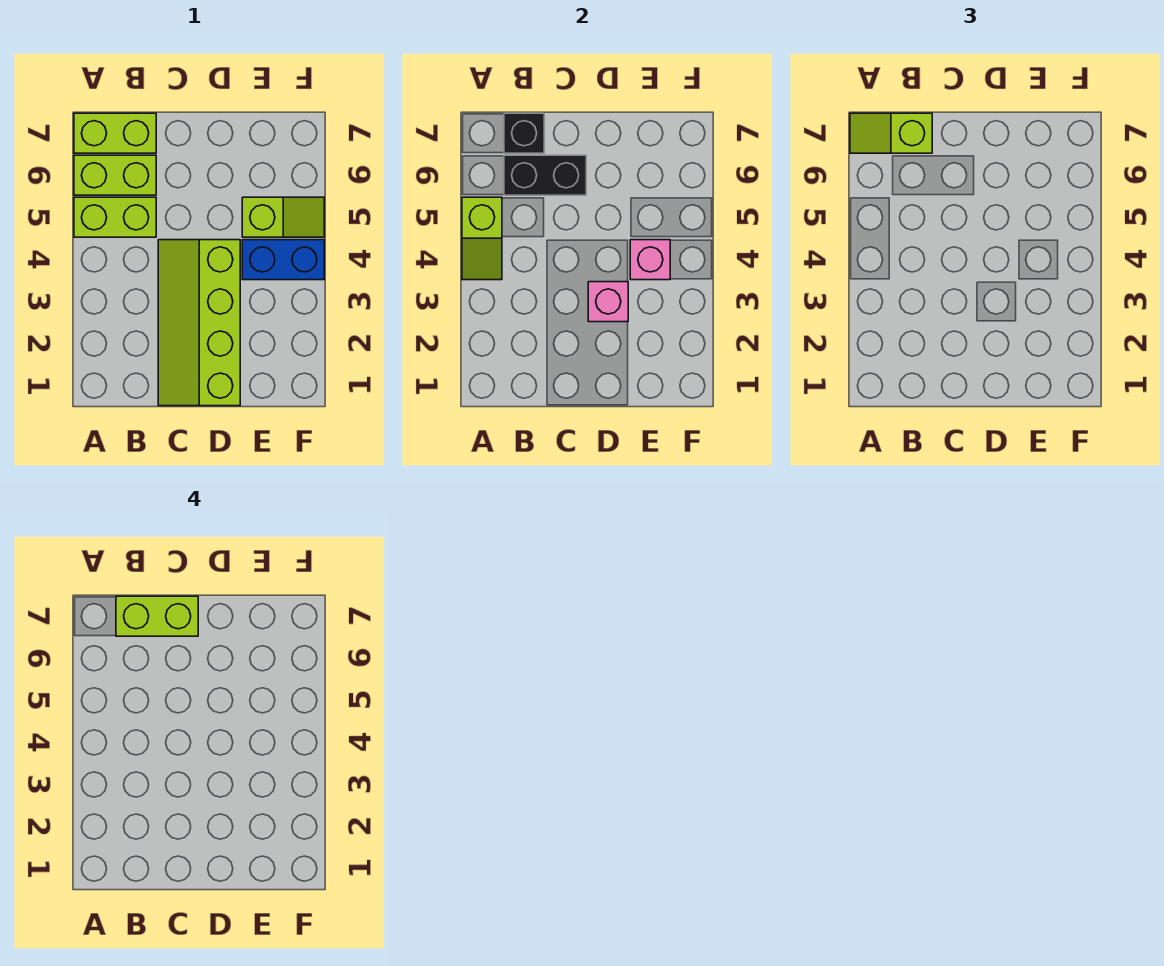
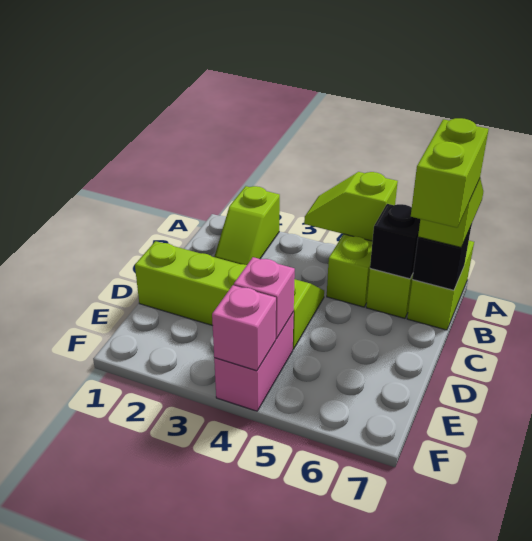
black brick B6:C6 level 2 -> black brick B6 level 2
pink brick D3 level 2 -> pink brick F4 level 2
blue brick E4:F4 level 1 -> pink brick E4:F4 level 1
lime slope E5:F5 level 1 top E -> lime slope A2:B2 level 1 top A

